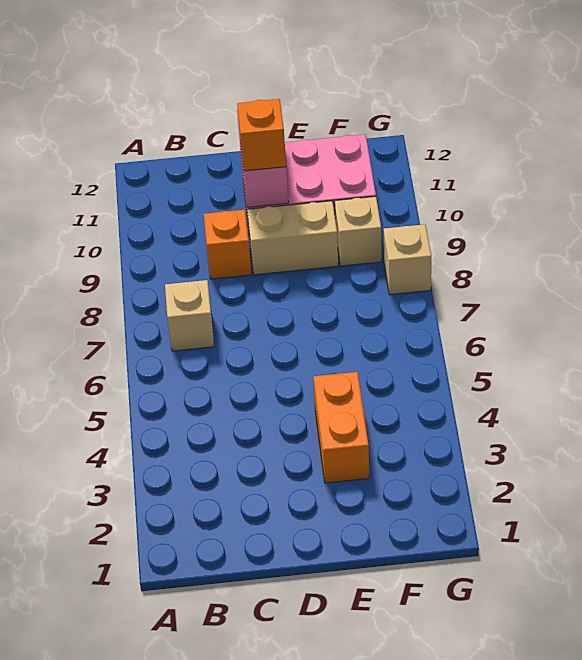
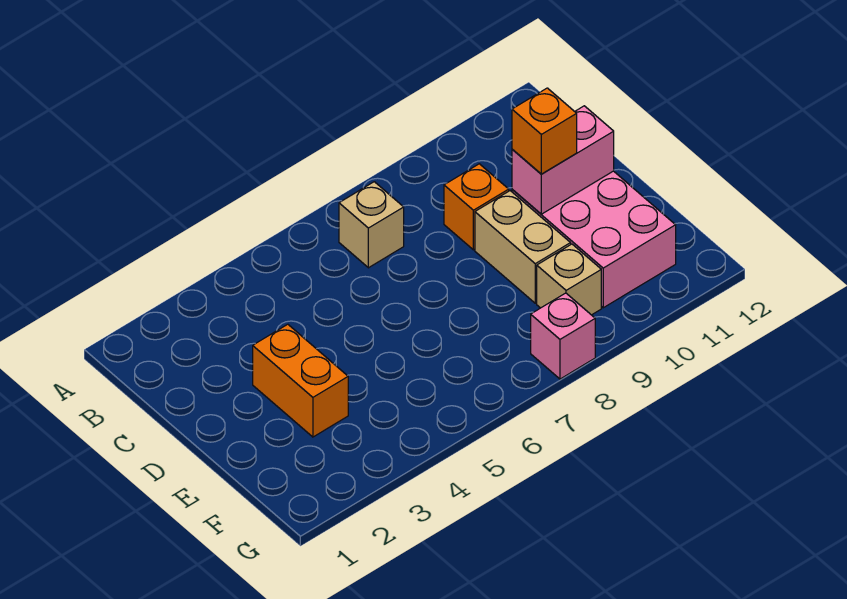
orange brick E3:E4 level 1 -> orange brick D3:E3 level 1
tan brick G8 level 1 -> pink brick G8 level 1

